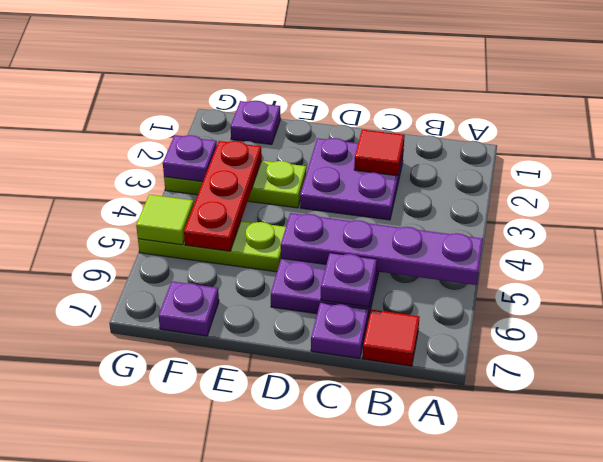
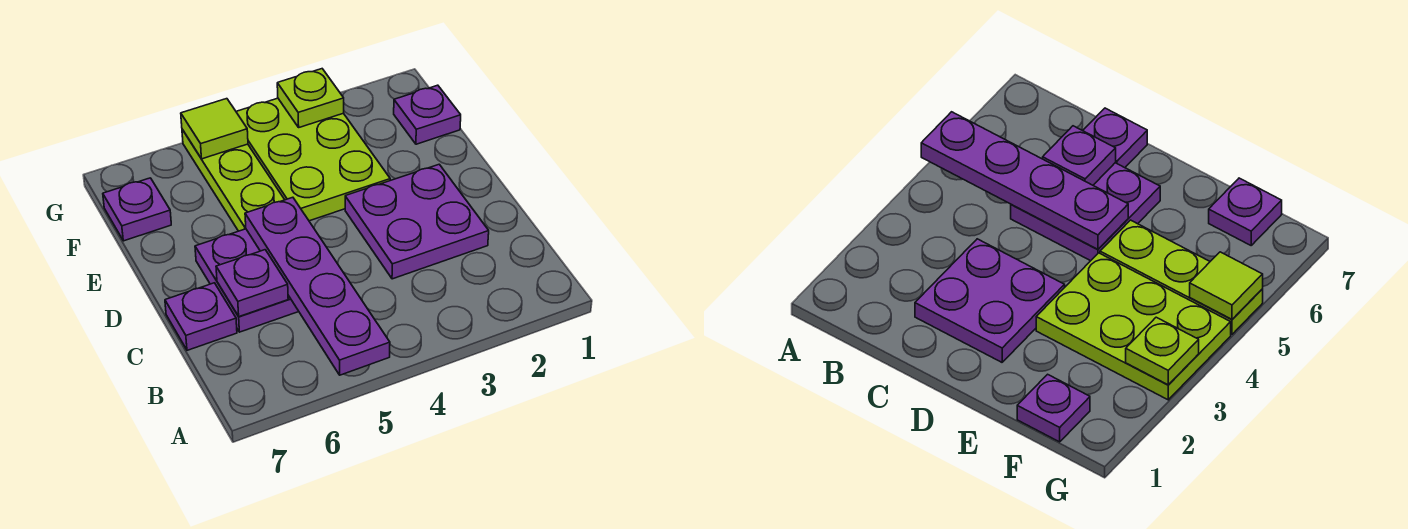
red tile B7 level 1 -> none
red tile C2 level 2 -> none
lime plate E3:G3 level 1 -> lime plate E3:G4 level 1
red plate F3:F5 level 2 -> none
purple plate G3 level 2 -> lime plate G3 level 2

